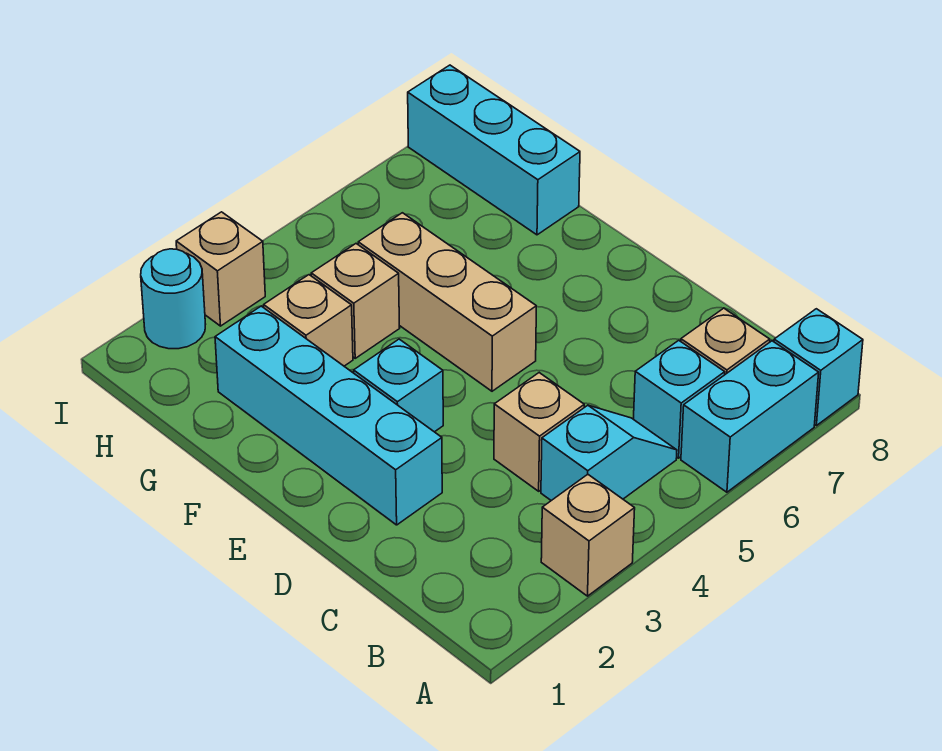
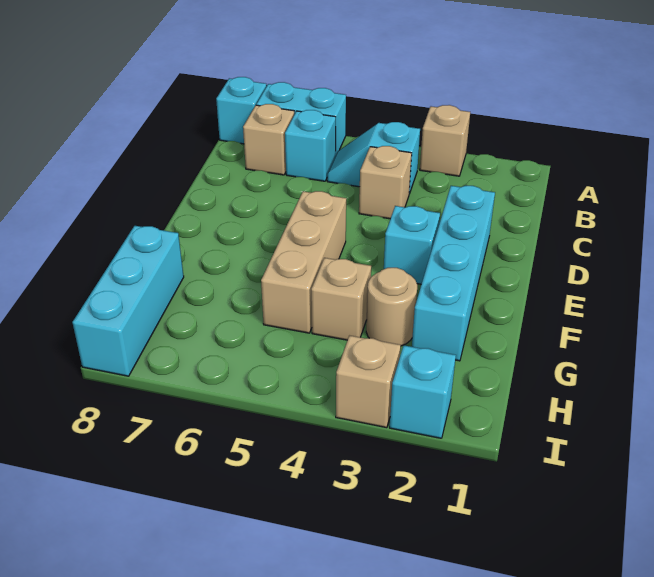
tan brick G3 level 1 -> tan round brick G3 level 1
cyan round brick I2 level 1 -> cyan brick I2 level 1

